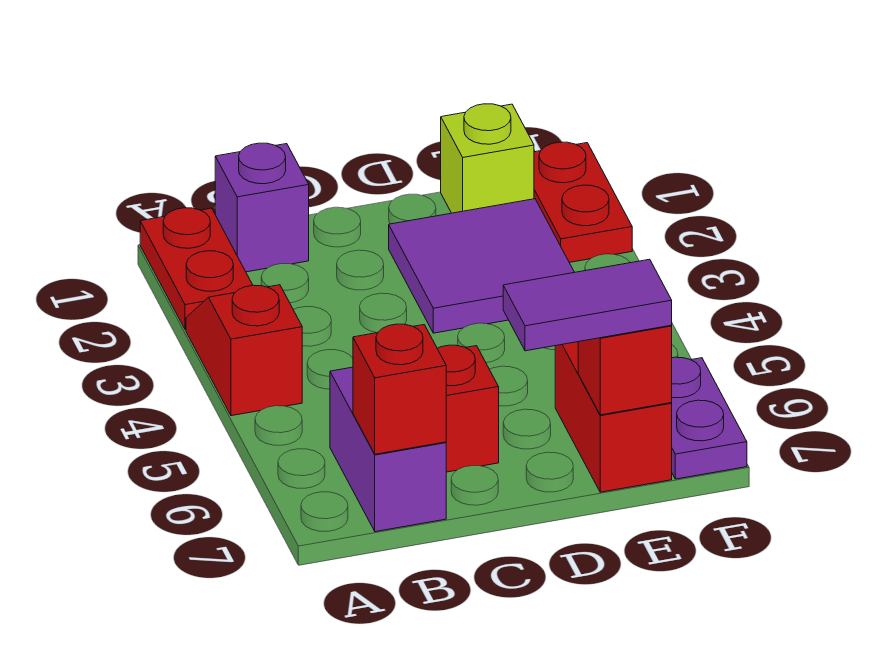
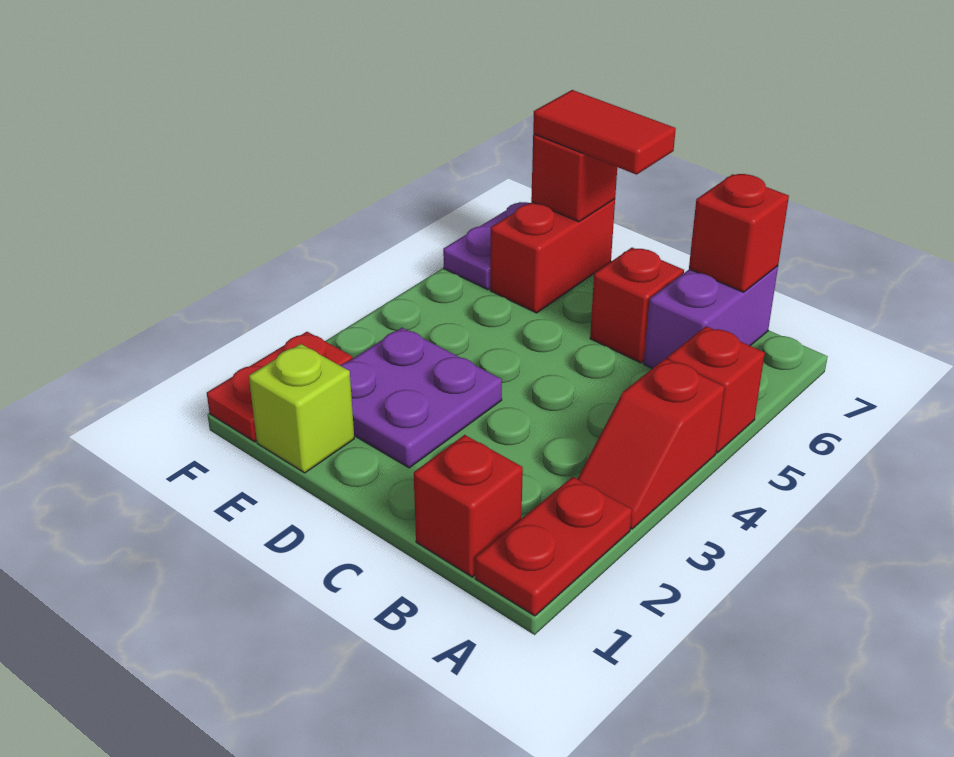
none -> red brick A5 level 1
purple brick B1 level 1 -> red brick B1 level 1
purple tile D2:E3 level 1 -> purple plate D2:E3 level 1
purple tile D7:E7 level 3 -> red tile D7:E7 level 3

